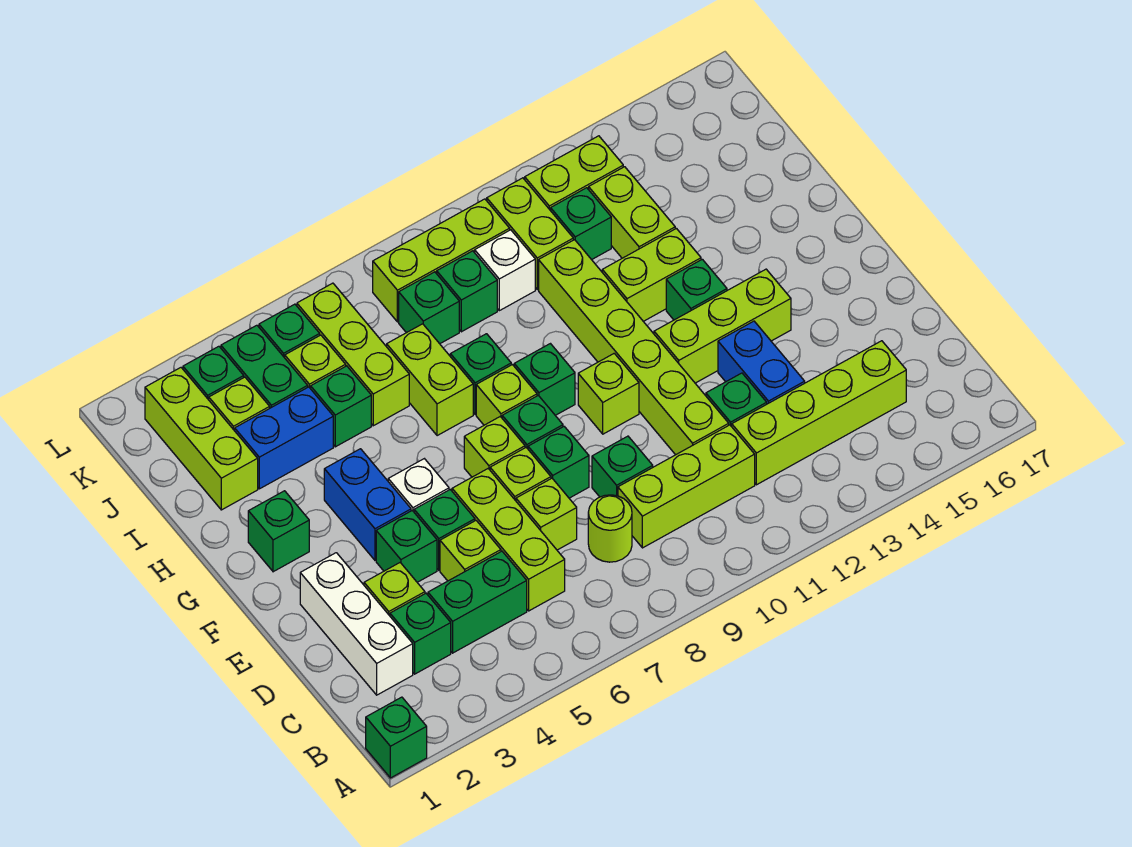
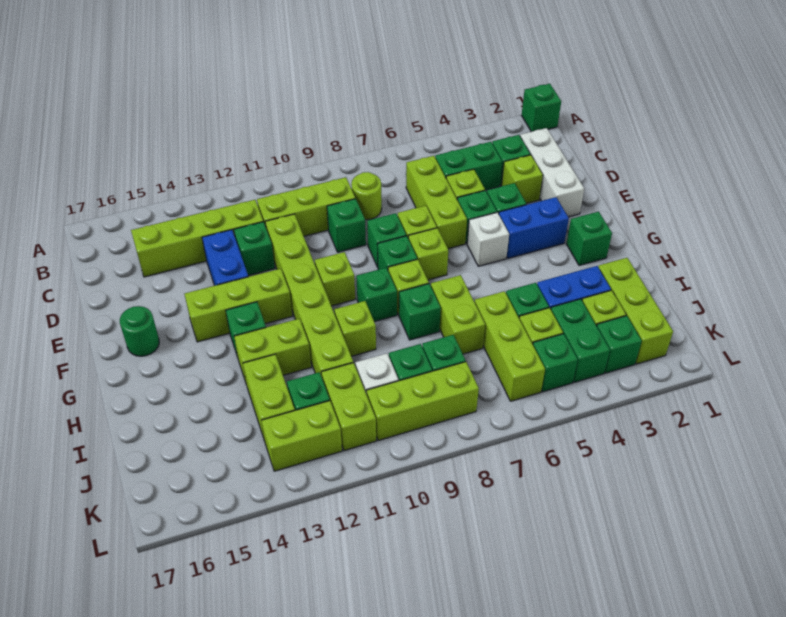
lime brick D7 level 1 -> lime brick H10 level 1
blue brick F4:G4 level 1 -> blue brick F3:F4 level 1
none -> green round brick F16 level 1

